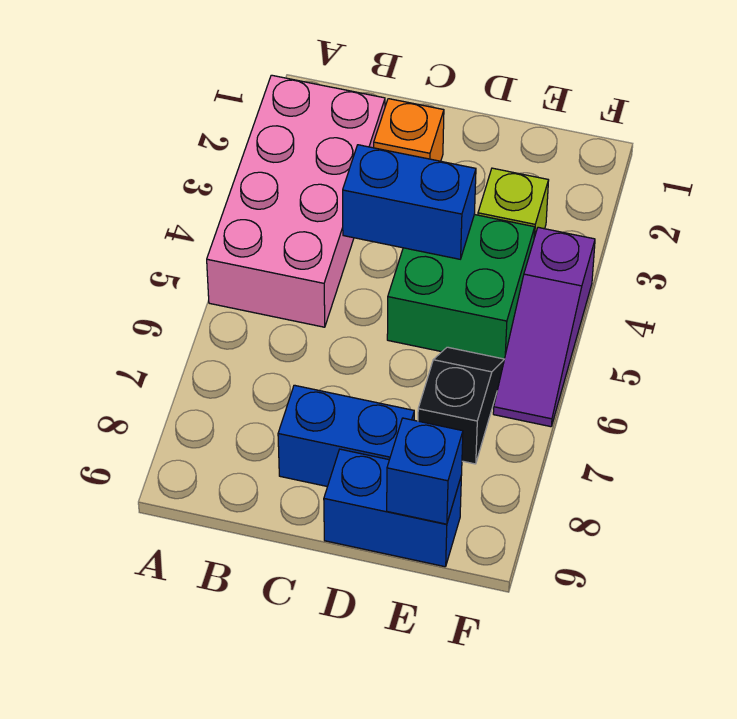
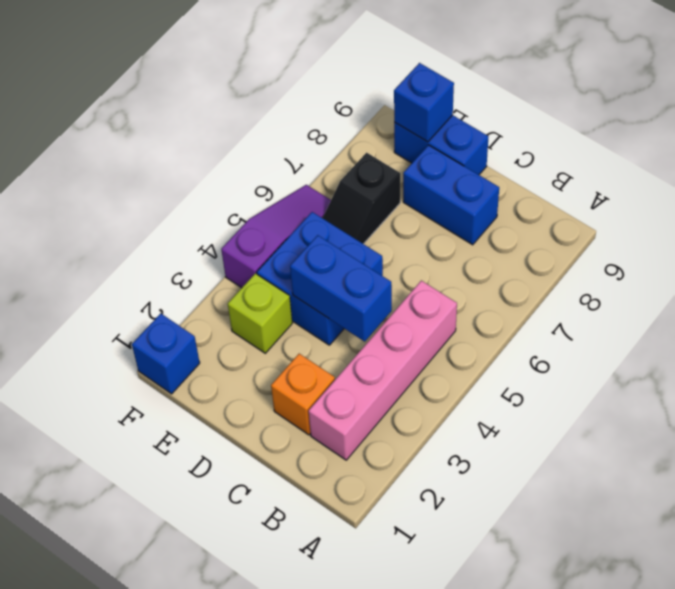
pink brick A2:B5 level 1 -> pink brick B2:B5 level 1
green brick D4:E5 level 1 -> blue brick D4:E5 level 1
none -> blue brick F1 level 1

